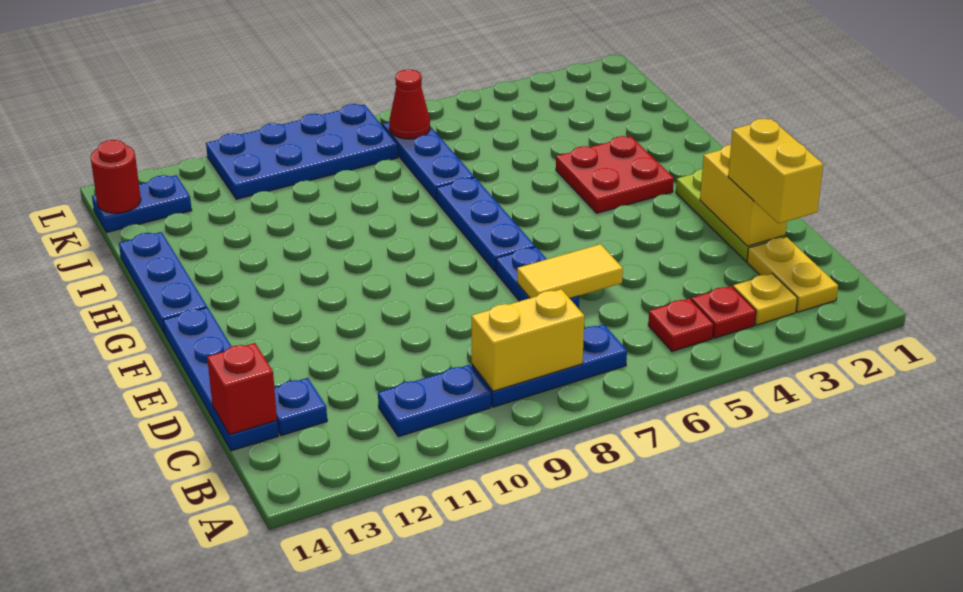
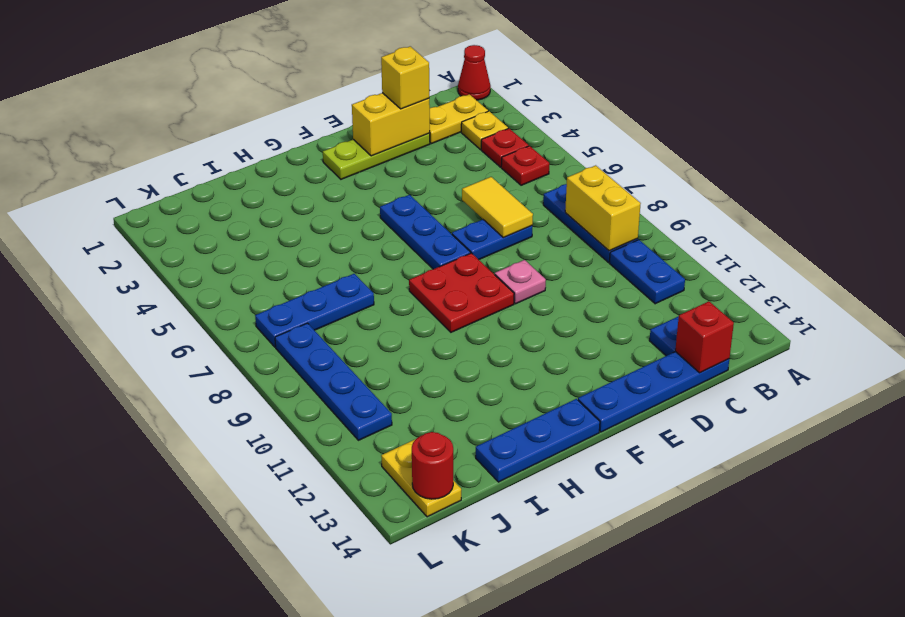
yellow brick C2:D2 level 3 -> yellow brick D2 level 3
none -> pink plate E9 level 1
blue plate F7:H7 level 1 -> blue plate F5:F7 level 1
red plate G3:H4 level 1 -> red plate F8:G9 level 1
red cone K7 level 2 -> red cone A1 level 1
blue plate K8:L11 level 1 -> blue plate K8:K11 level 1
blue plate K13:K14 level 1 -> yellow plate K13:K14 level 1

